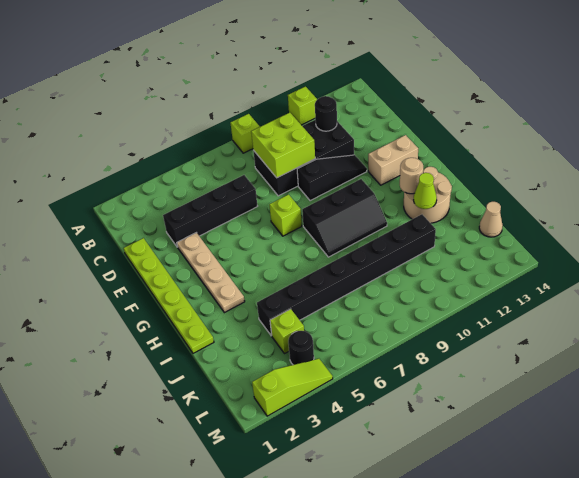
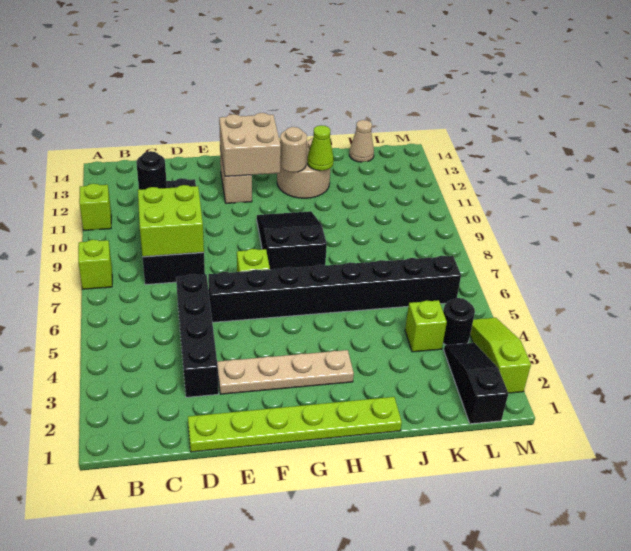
black slope E9:E11 level 1 top 9 -> black slope L1:L3 level 1 top 1
none -> tan brick F12:G13 level 2
black slope G8:H10 level 1 top G -> black slope G8:H10 level 1 top 8
black brick J4:J11 level 1 -> black brick E6:L6 level 1

